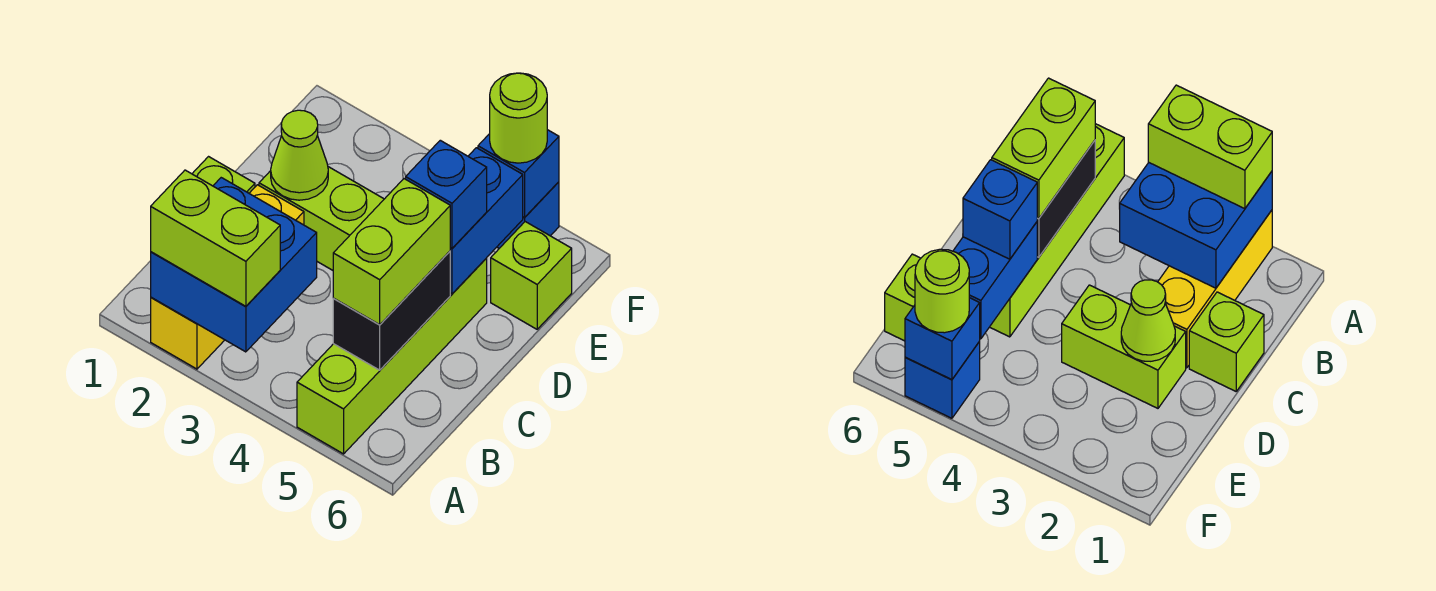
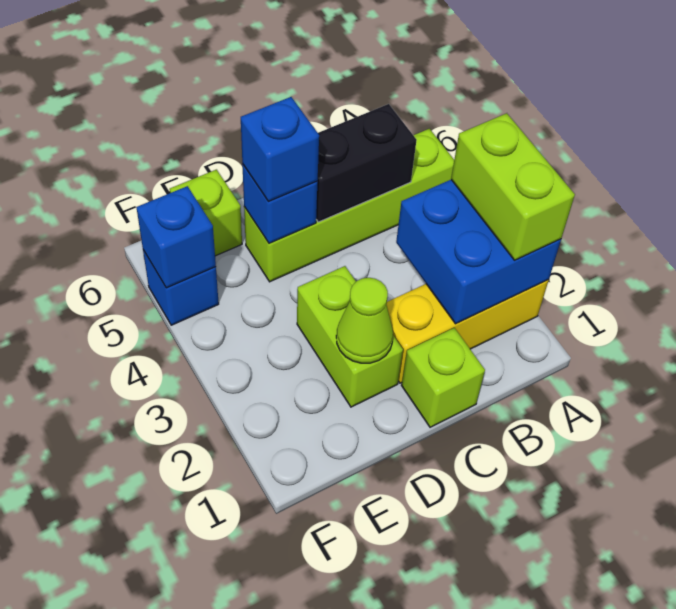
lime brick B5:C5 level 3 -> none
blue brick D5:E5 level 2 -> blue brick D5 level 2
lime round brick F5 level 3 -> none

